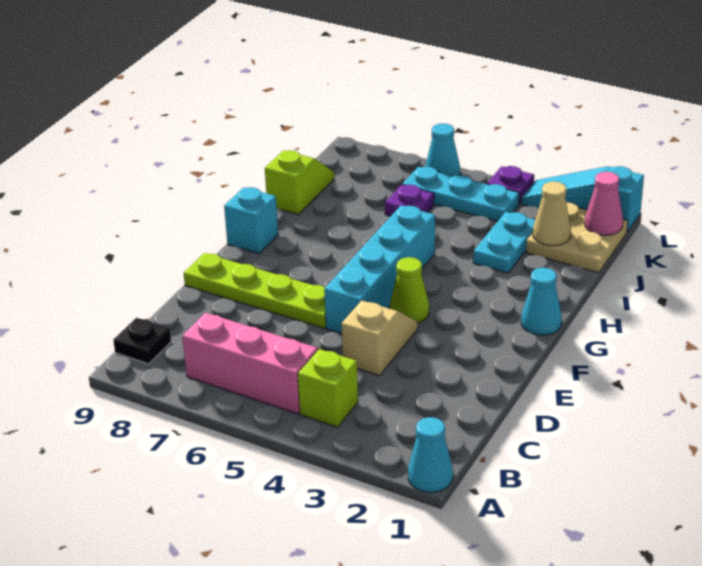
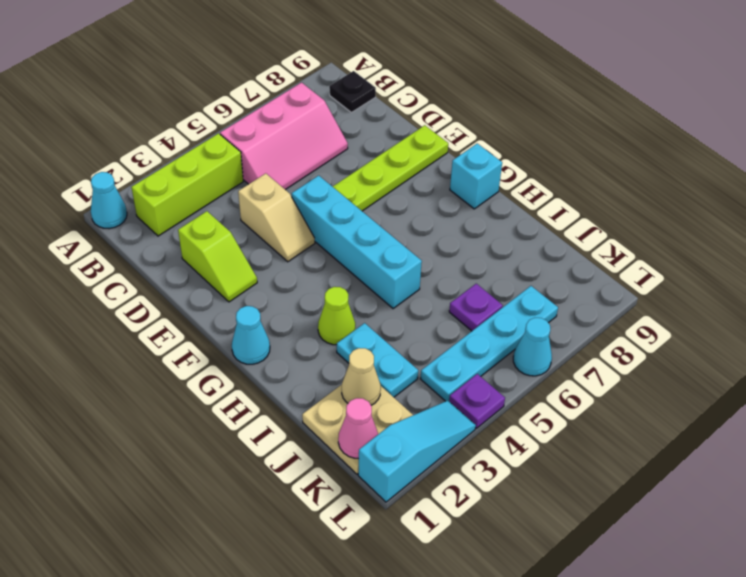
lime brick B4 level 1 -> lime brick B2:B4 level 1
lime cone F4 level 1 -> lime cone H3 level 1
lime slope I9:J9 level 1 top I -> lime slope D2:E2 level 1 top D
cyan plate K4:K6 level 1 -> cyan plate K4:K7 level 1

